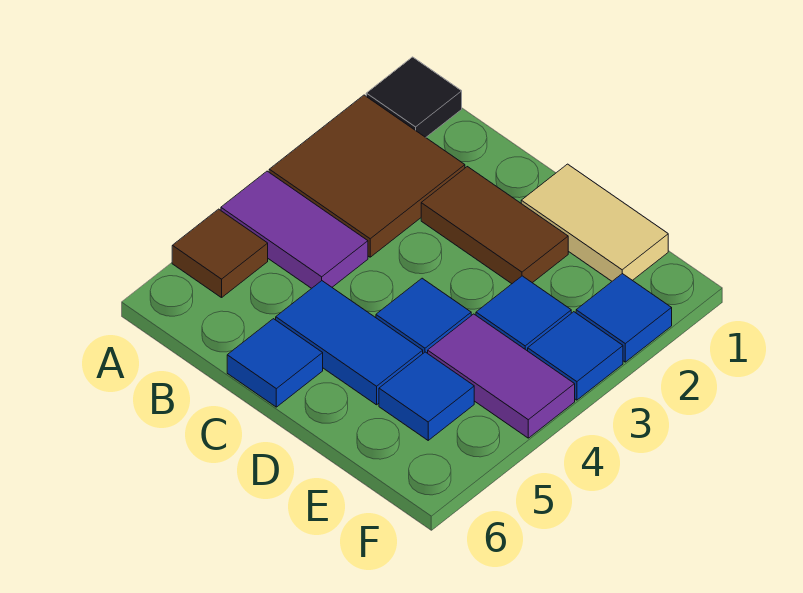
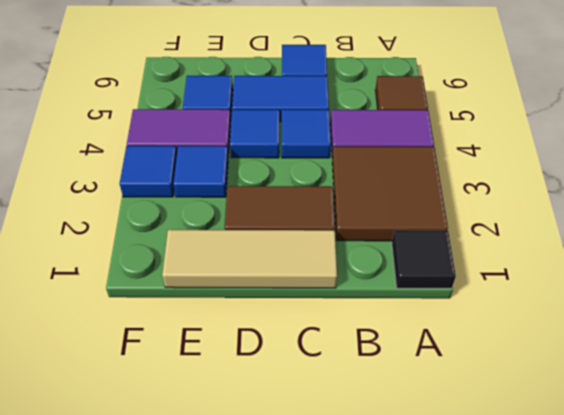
tan tile D1:E1 level 1 -> tan tile C1:E1 level 1
blue tile F2 level 1 -> blue tile C4 level 1

